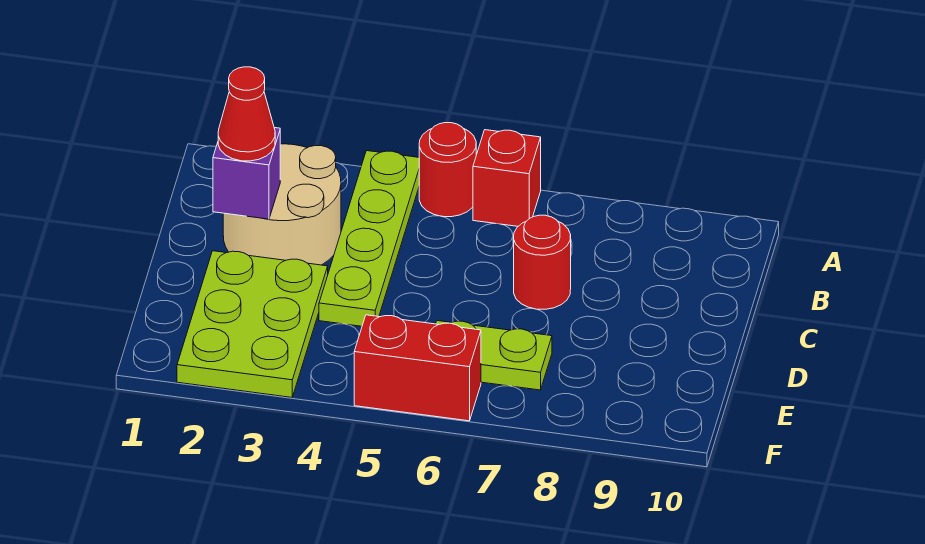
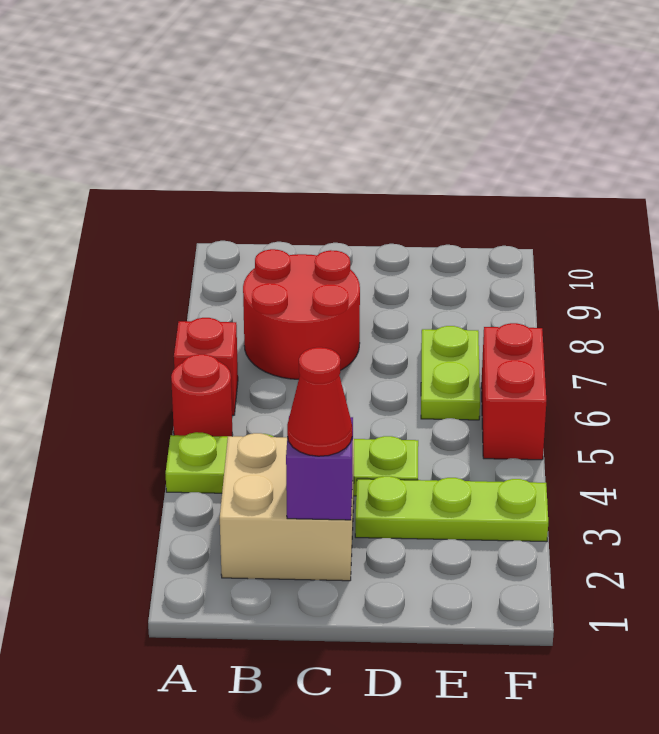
tan round brick B2:C3 level 1 -> tan brick B2:C3 level 1
red round brick C7 level 1 -> red round brick B7:C8 level 1
lime plate D2:F3 level 1 -> lime plate D3:F3 level 1

